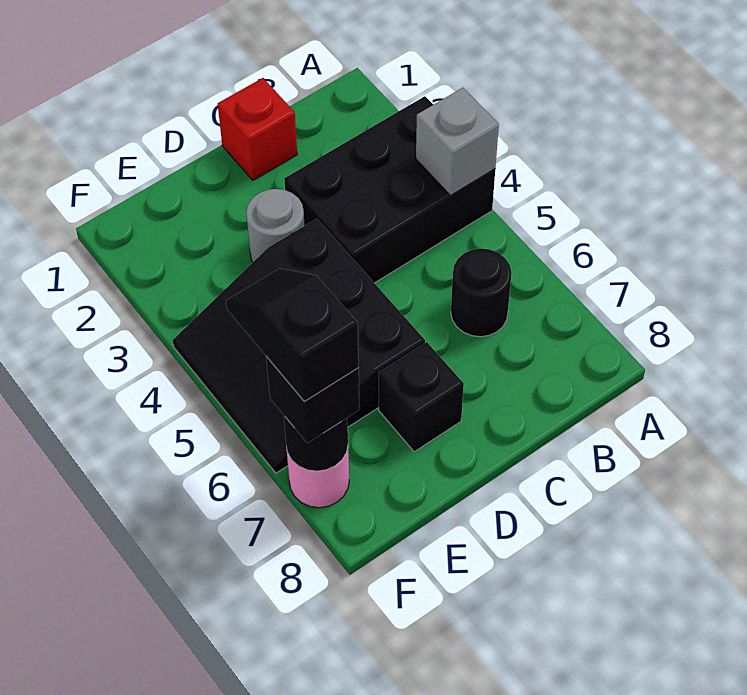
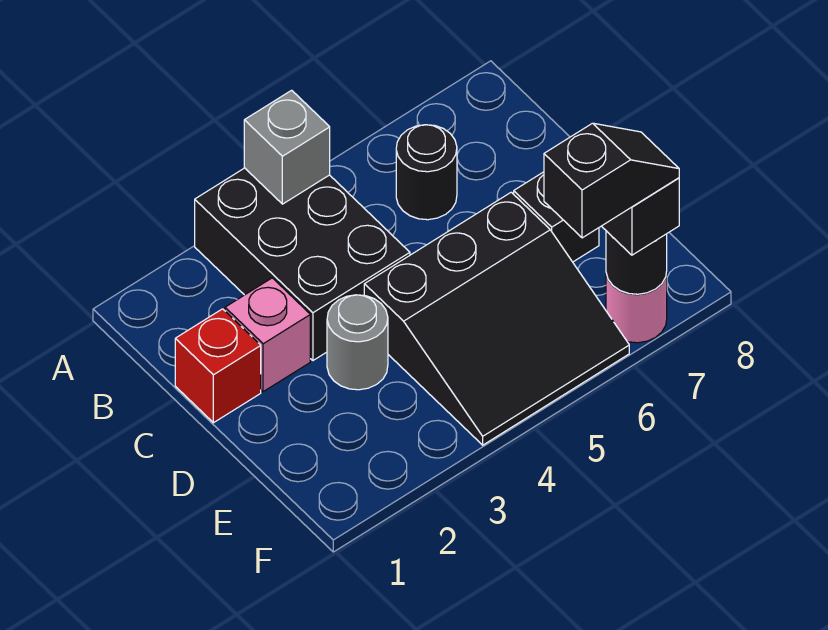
none -> pink brick C2 level 1
black slope F6:F7 level 4 top 7 -> black slope F6:F7 level 4 top 6

